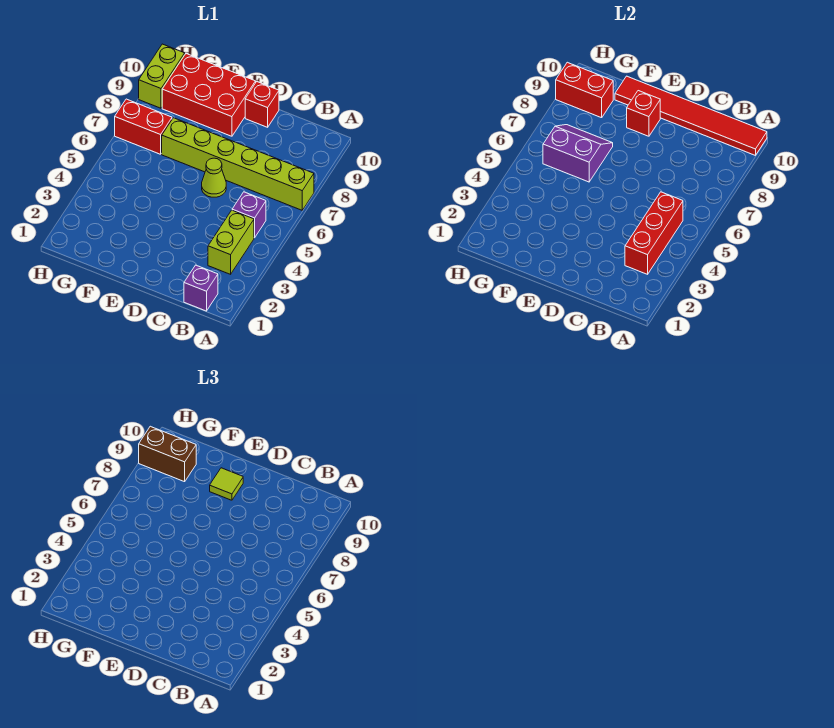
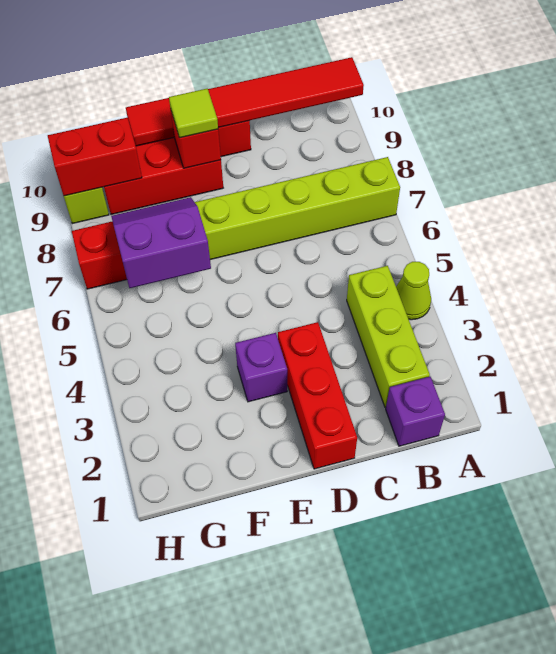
lime brick B3:B4 level 1 -> lime brick B2:B4 level 1
red brick B3:B5 level 2 -> red brick D1:D3 level 1
purple brick B5 level 1 -> purple brick E3 level 1
lime cone D6 level 1 -> lime cone A4 level 1
brown brick G9:H9 level 3 -> none

